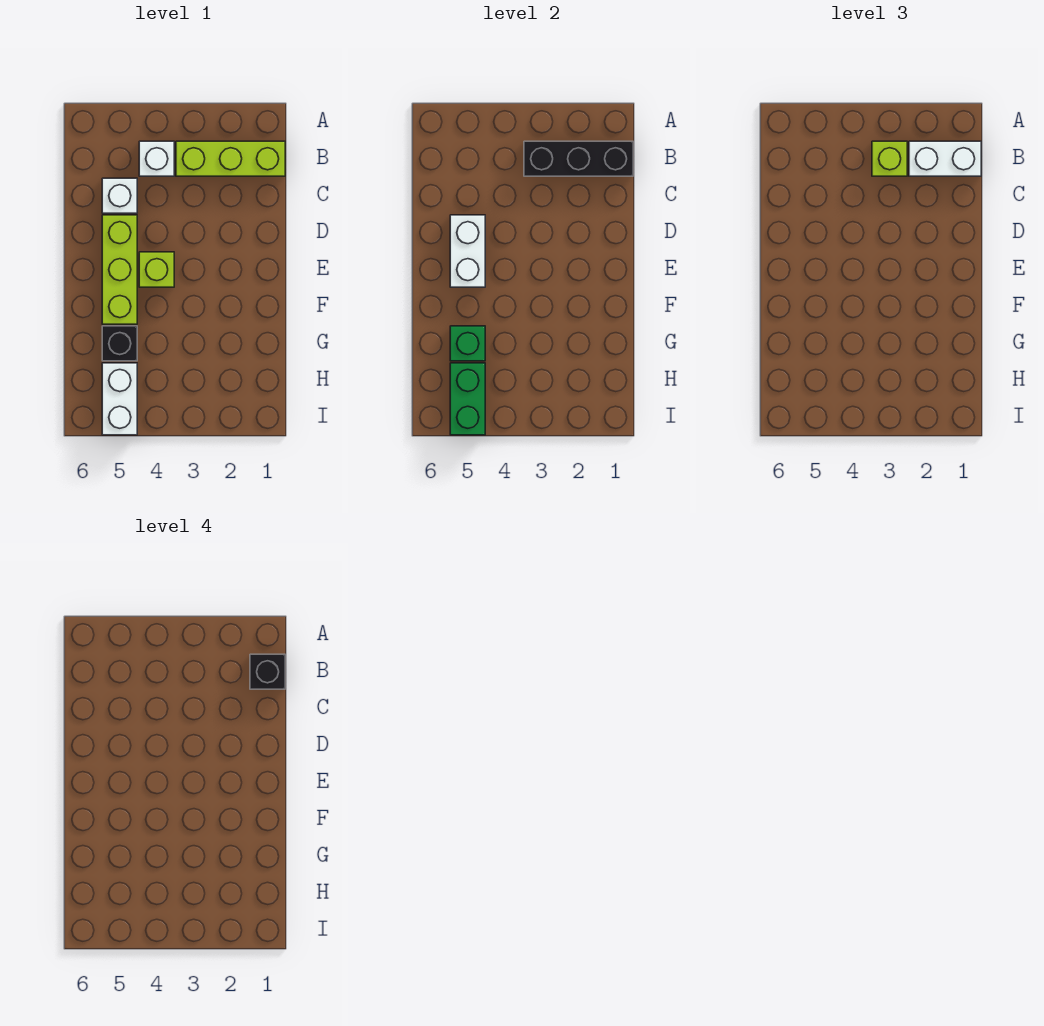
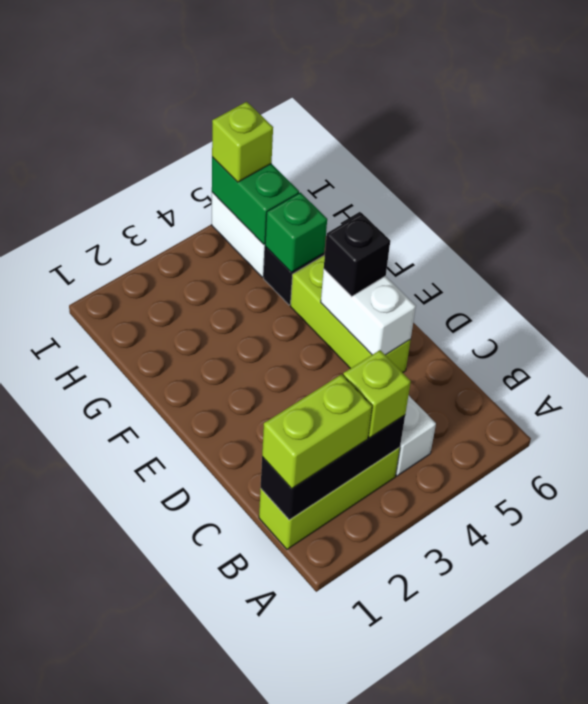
white brick B1:B2 level 3 -> lime brick B1:B2 level 3
black brick B1 level 4 -> black brick E5 level 3
white brick C5 level 1 -> none
lime brick E4 level 1 -> lime brick I5 level 3

